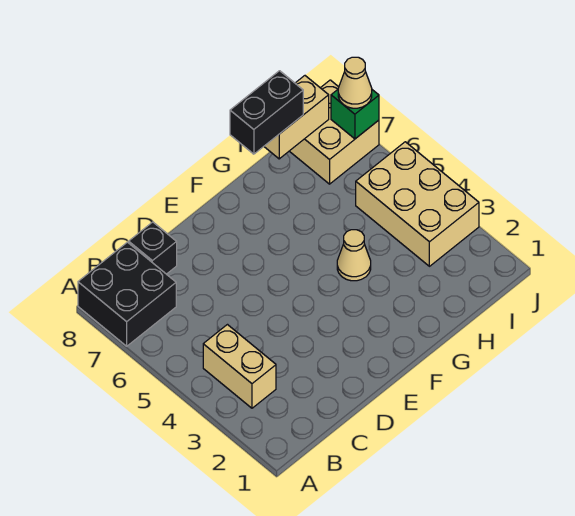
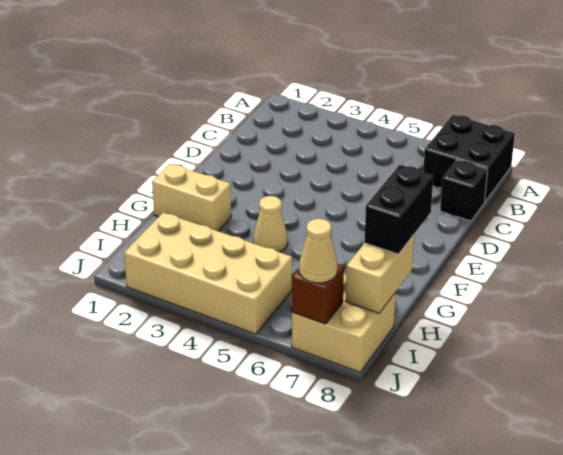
tan brick B3:B4 level 1 -> tan brick G1:G2 level 1
tan brick I3:J5 level 1 -> tan brick I2:J5 level 1
green brick J7 level 2 -> brown brick J7 level 2

